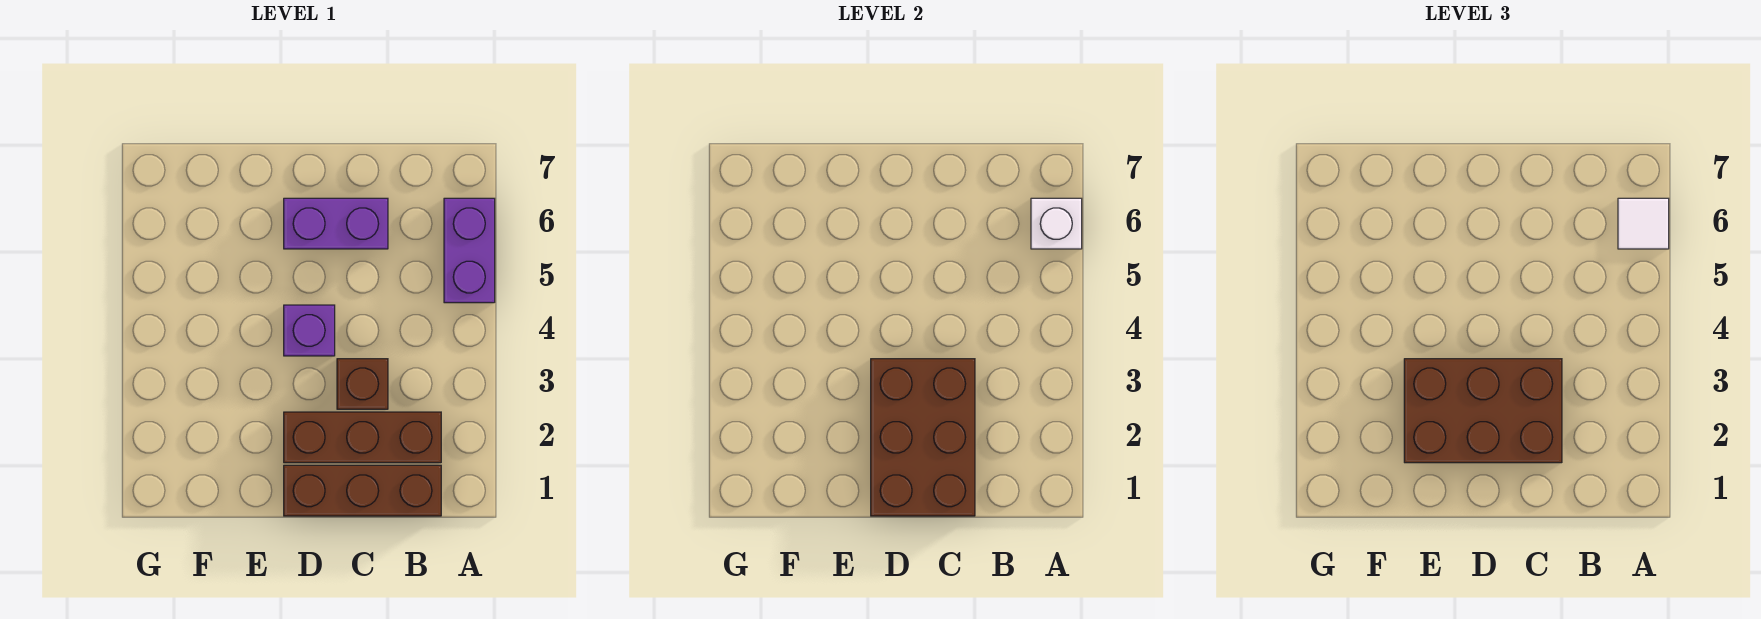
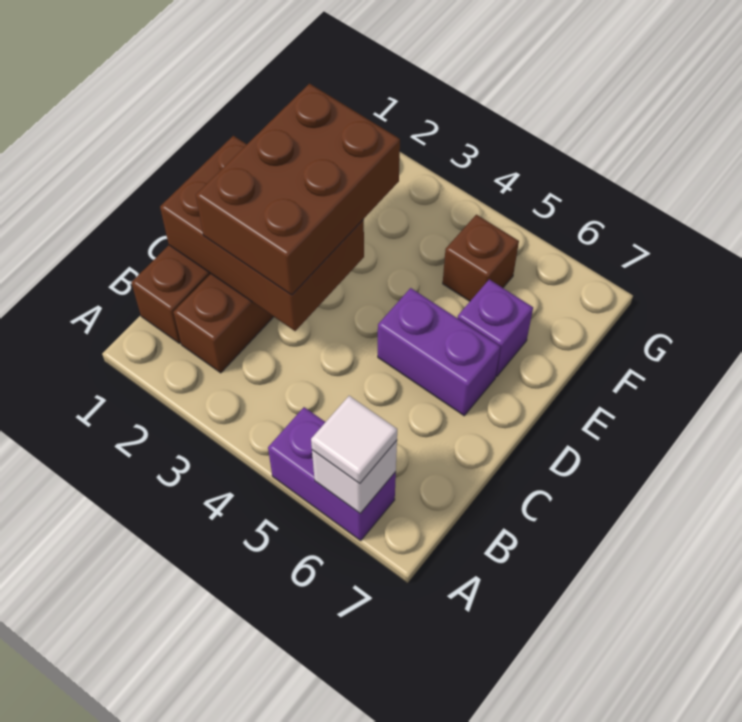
brown brick C3 level 1 -> brown brick F5 level 1
purple brick C6:D6 level 1 -> purple brick D5:D6 level 1
purple brick D4 level 1 -> purple brick E6 level 1

